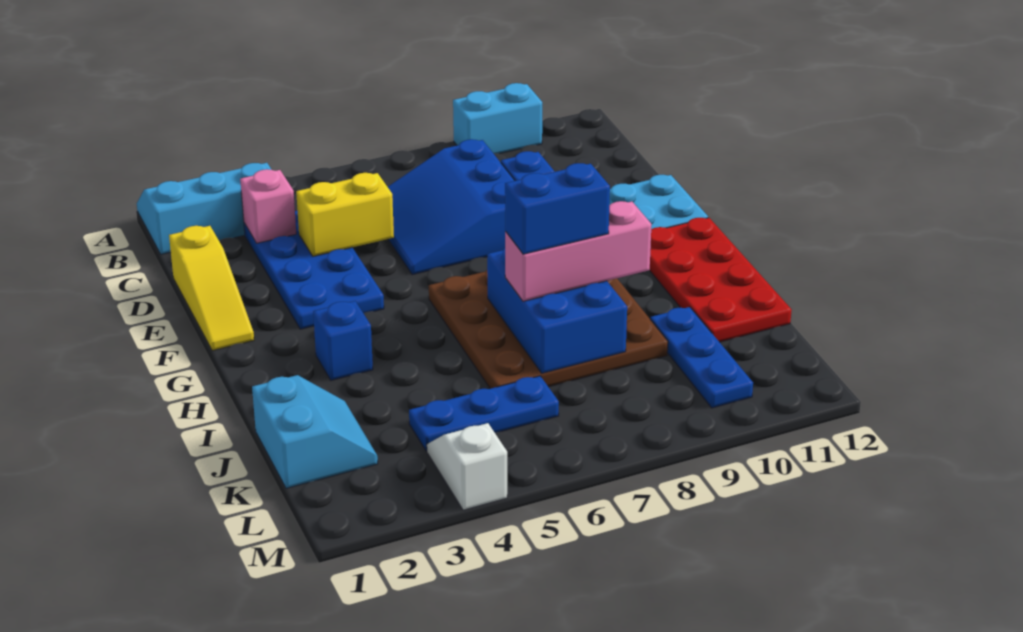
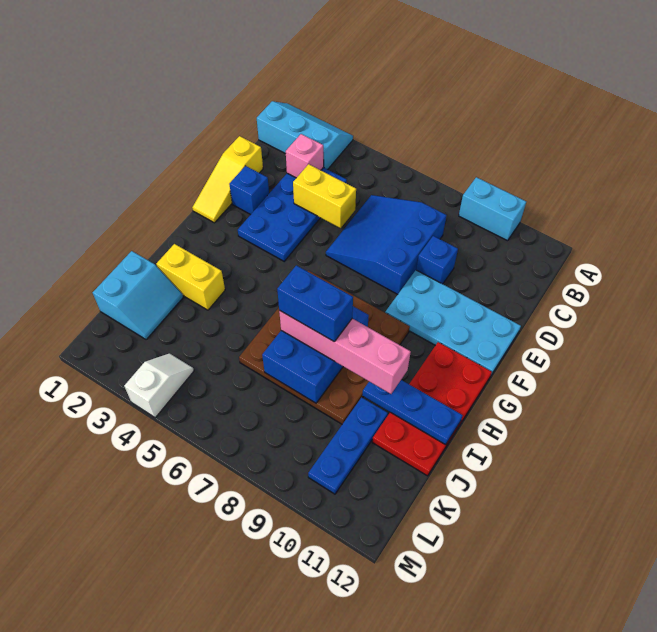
blue brick H3 level 1 -> blue brick E2 level 1
none -> yellow brick I2:I3 level 1
pink brick I7:I9 level 3 -> pink brick I7:I10 level 3
blue plate K4:K6 level 1 -> blue plate I10:I12 level 2

